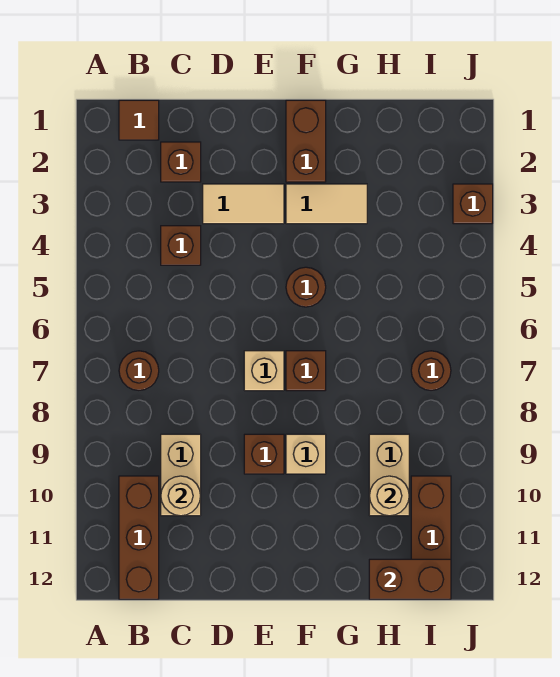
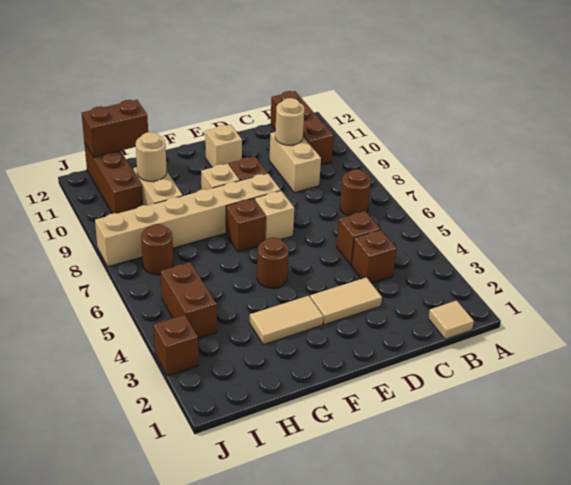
brown tile B1 level 1 -> tan tile B1 level 1
brown brick C2 level 1 -> brown brick C5 level 1
none -> tan brick E8:J8 level 1
none -> tan brick E11 level 1
brown brick F1:F2 level 1 -> brown brick I4:I5 level 1

